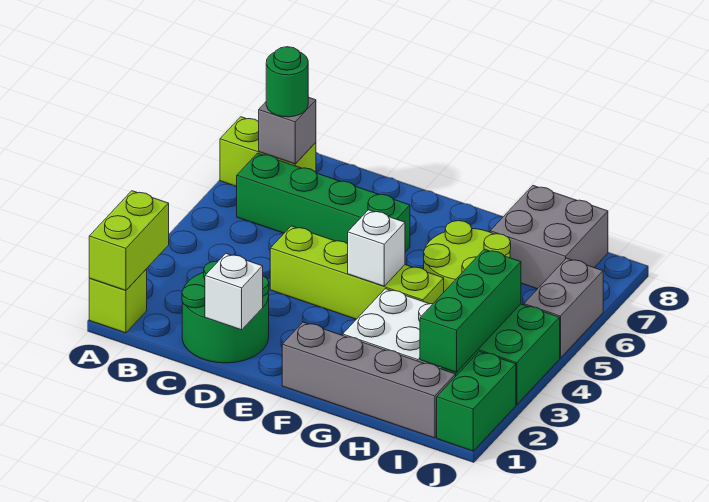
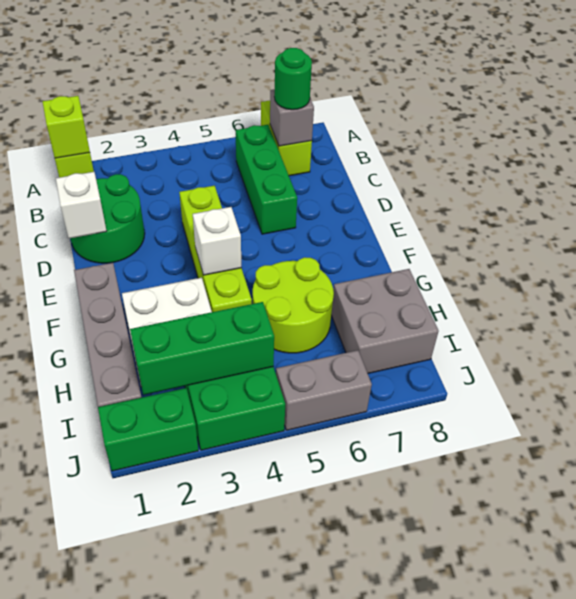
lime brick A1:A2 level 2 -> lime brick A1 level 2
green brick B6:E6 level 1 -> green brick B6:D6 level 1

